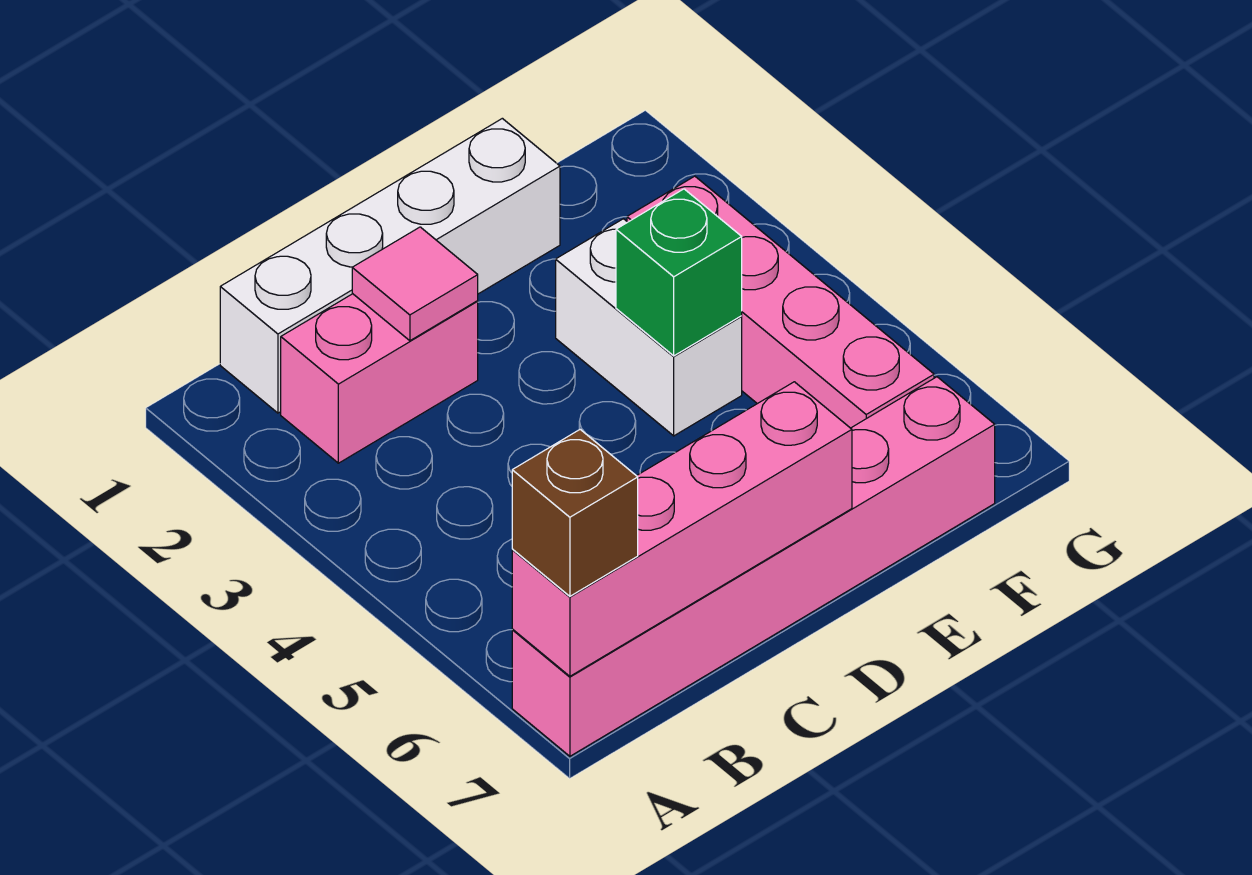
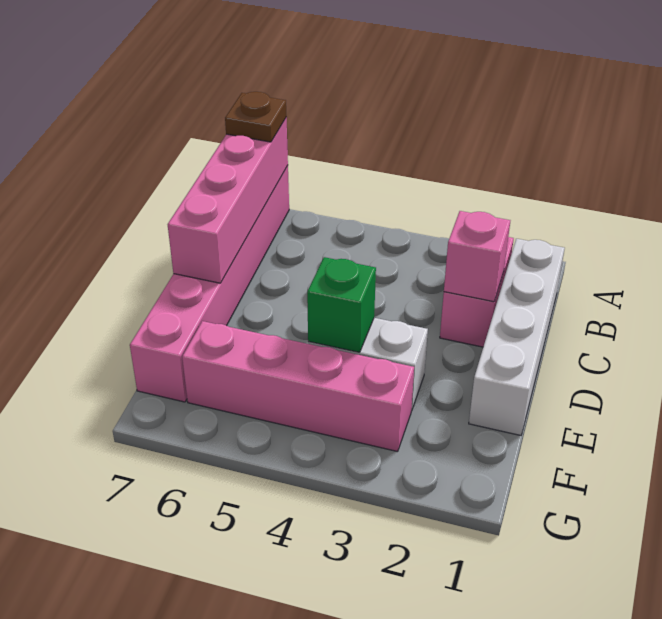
brown brick A7 level 3 -> brown plate A7 level 3
pink tile C2 level 2 -> pink brick C2 level 2

